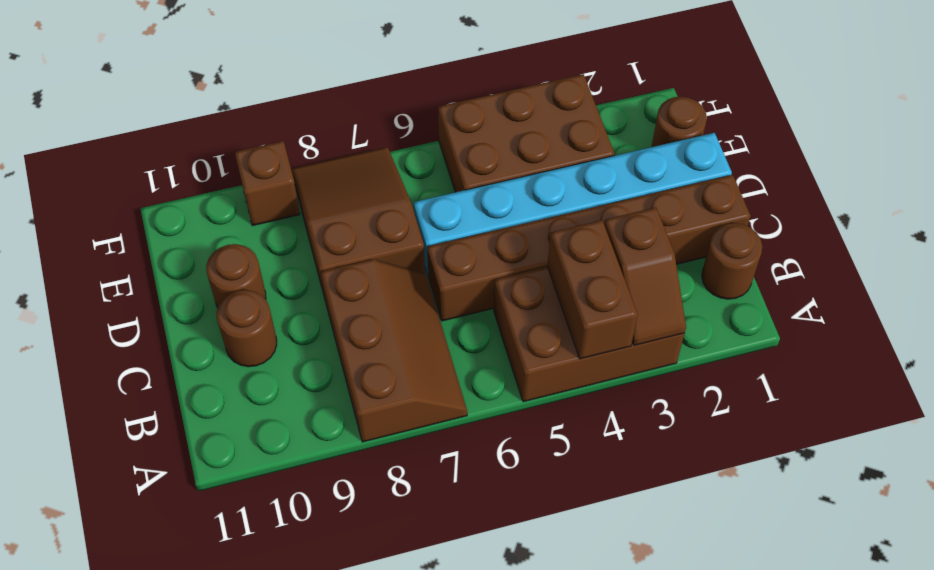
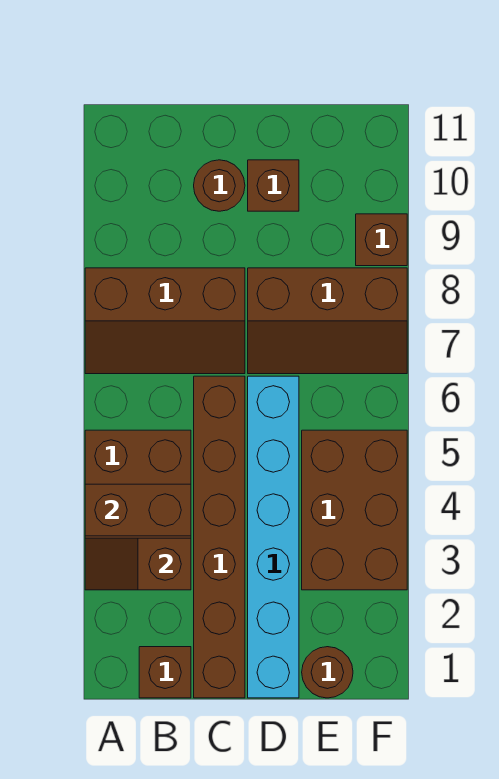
brown round brick B1 level 1 -> brown brick B1 level 1
brown slope D7:F8 level 1 top D -> brown slope D7:F8 level 1 top 8
brown round brick D10 level 1 -> brown brick D10 level 1

